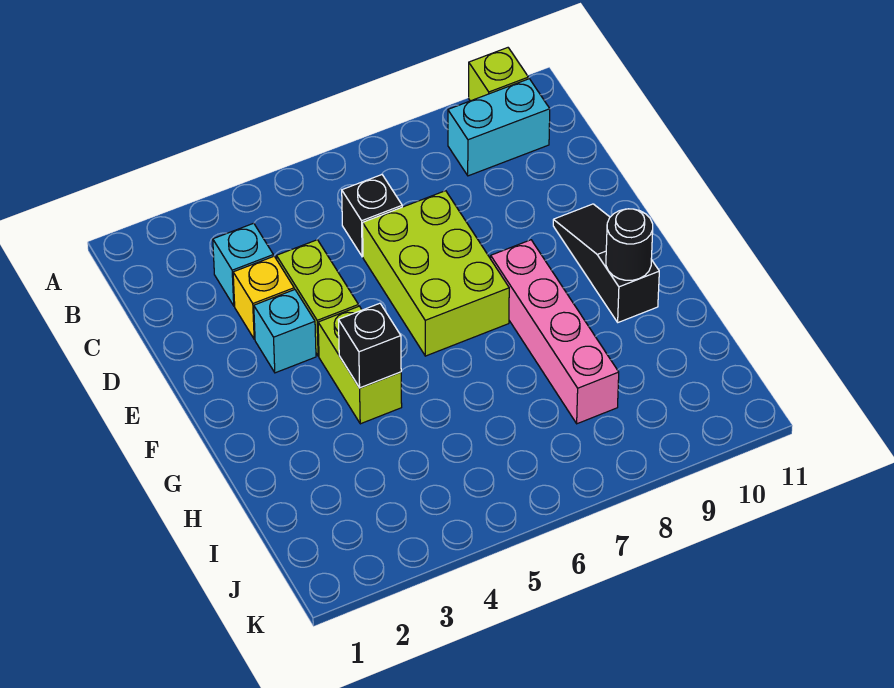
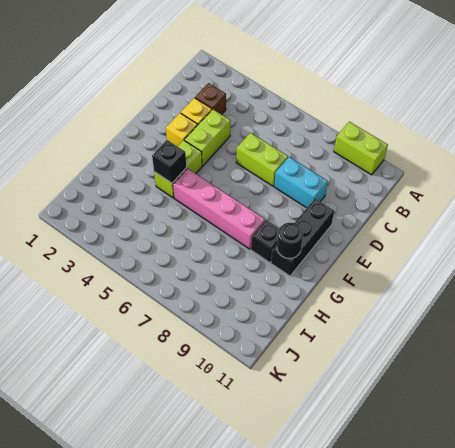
lime brick A10 level 1 -> lime brick A9:A10 level 1
cyan brick B9:B10 level 1 -> cyan brick D8:D9 level 1
cyan brick C3 level 1 -> brown brick C3 level 1
black brick C6 level 1 -> black brick G9 level 1
lime brick D6:F7 level 1 -> lime brick D6:D7 level 1
cyan brick E3 level 1 -> yellow brick E3 level 1
black slope E10:G10 level 1 top G -> black brick E10:G10 level 1
pink brick F8:I8 level 1 -> pink brick G5:G8 level 1

